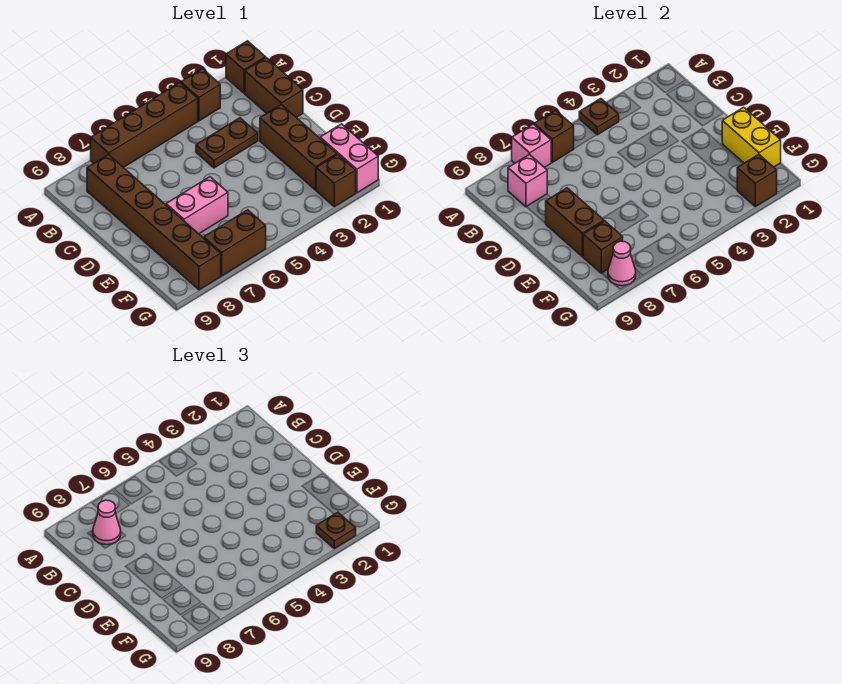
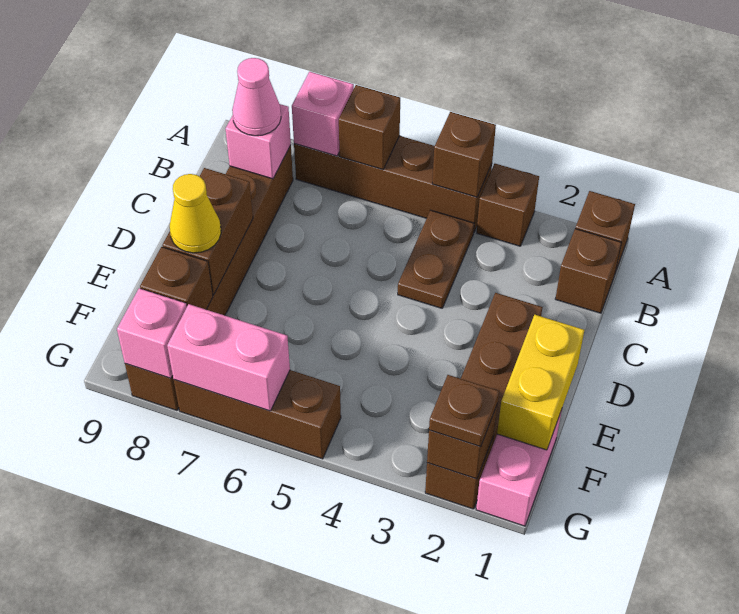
brown plate A4 level 2 -> brown brick A4 level 2
brown brick B1:C1 level 1 -> brown brick B1 level 1
brown plate C3:C4 level 1 -> brown plate B4:C4 level 1
pink brick E6:E7 level 1 -> pink brick G6:G7 level 2
none -> yellow cone E8 level 3
brown brick G6:G7 level 1 -> brown brick G5:G7 level 1
pink cone G8 level 2 -> pink brick G8 level 2

